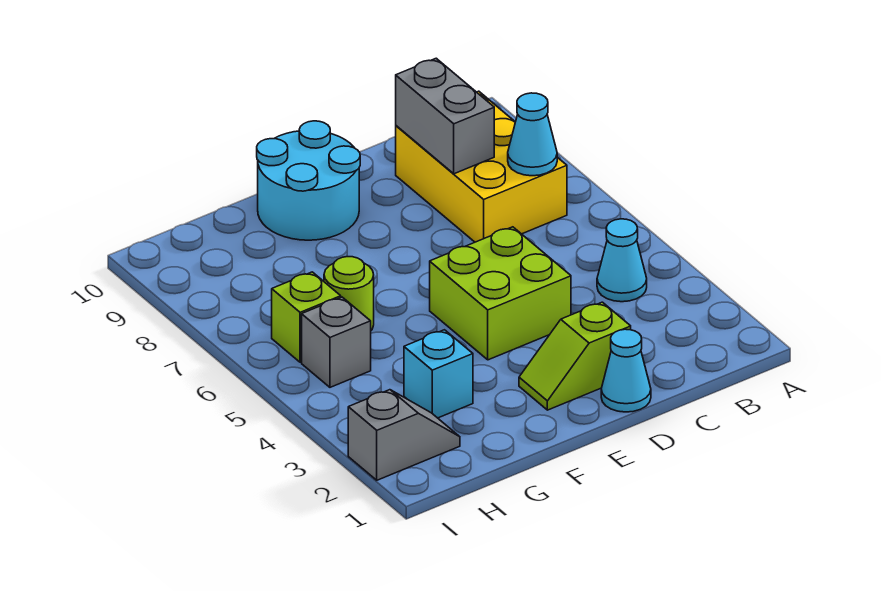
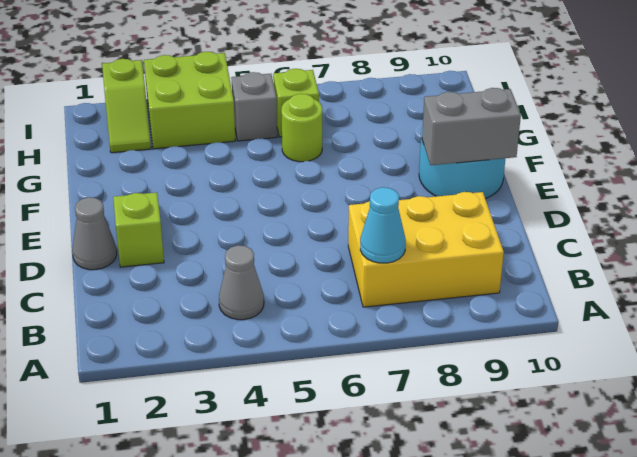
cyan cone B4 level 1 -> grey cone B4 level 1
grey brick C8:C9 level 2 -> grey brick E9:E10 level 2
cyan cone D1 level 1 -> grey cone D1 level 1
lime brick D4:E5 level 1 -> lime brick H3:I4 level 1
cyan brick G3 level 1 -> none
grey slope H2:I2 level 1 top I -> lime slope H2:I2 level 1 top I

